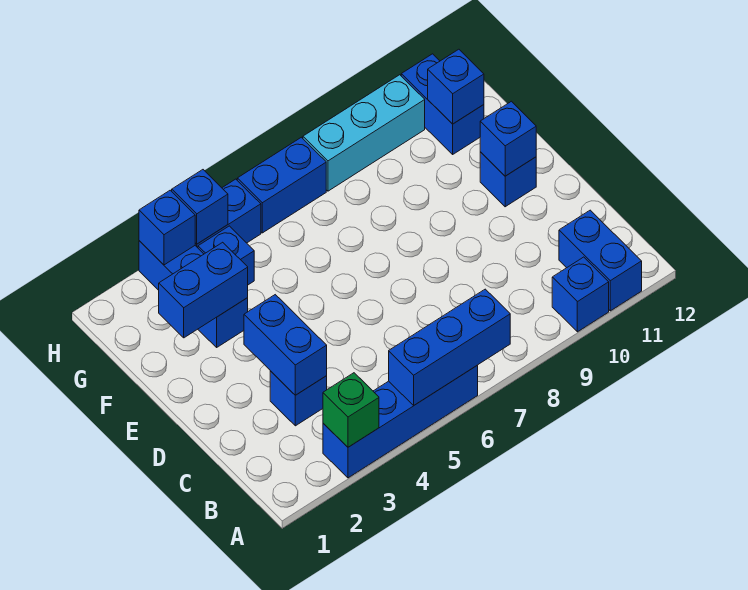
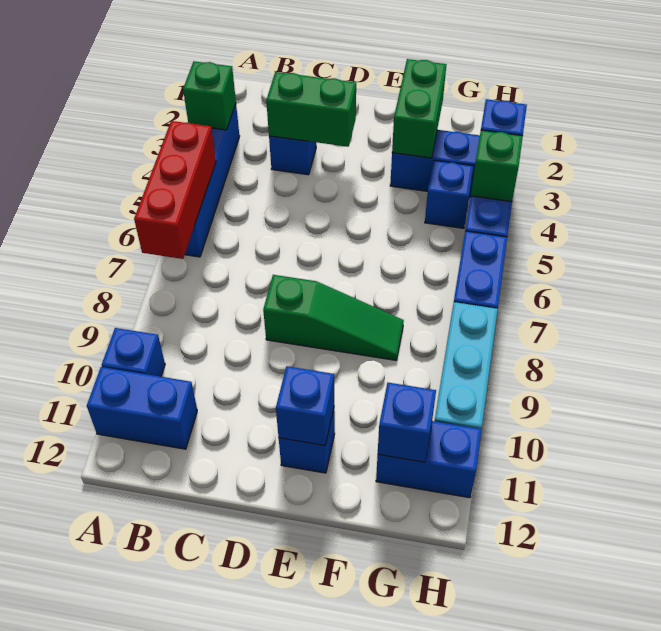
blue brick A5:A7 level 2 -> red brick A5:A7 level 2
blue brick C3:D3 level 2 -> green brick C3:D3 level 2
none -> green slope D8:F8 level 1 top D
blue brick F2:F3 level 2 -> green brick F2:F3 level 2
blue brick H4 level 2 -> green brick H4 level 2

